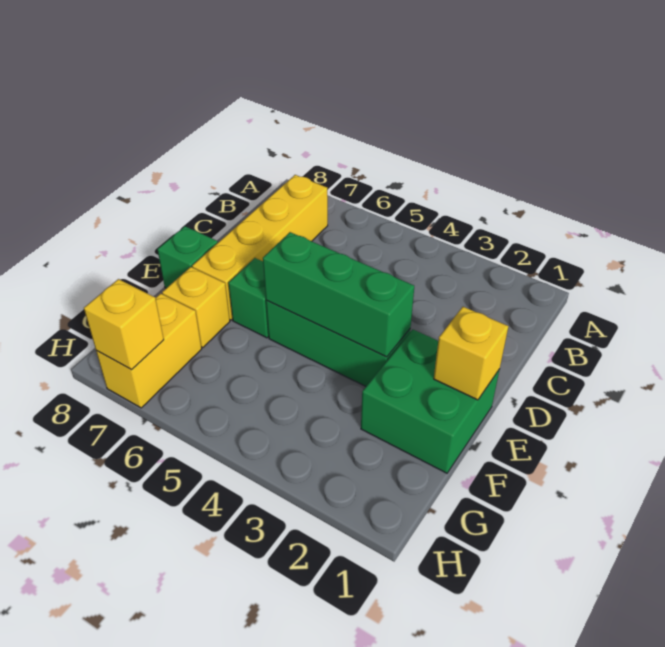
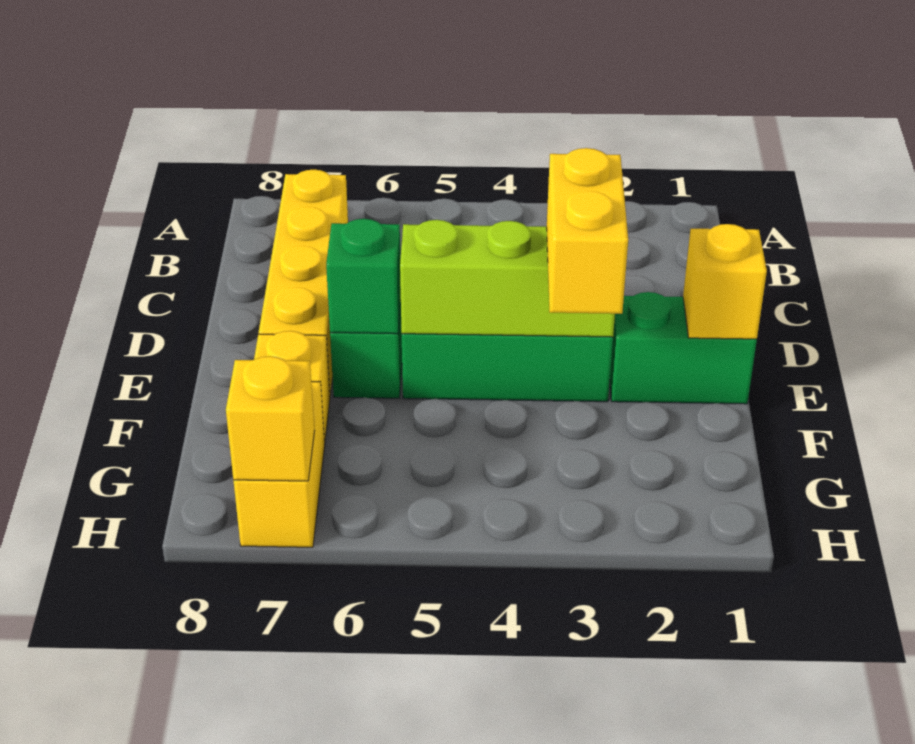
green brick E1:F2 level 1 -> green brick E1:E2 level 1
green brick E3:E5 level 2 -> lime brick E3:E5 level 2
none -> yellow brick E3:F3 level 3
green brick E8 level 1 -> green brick E6 level 2

